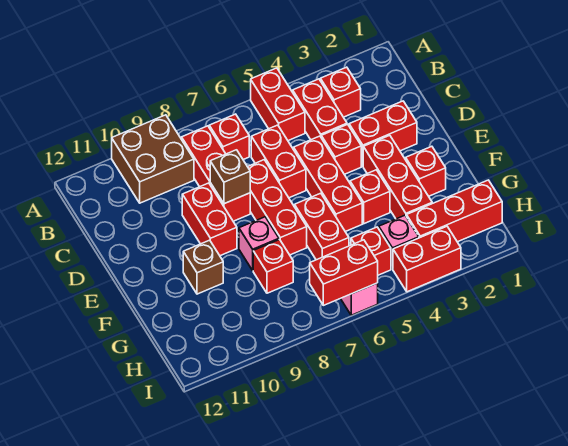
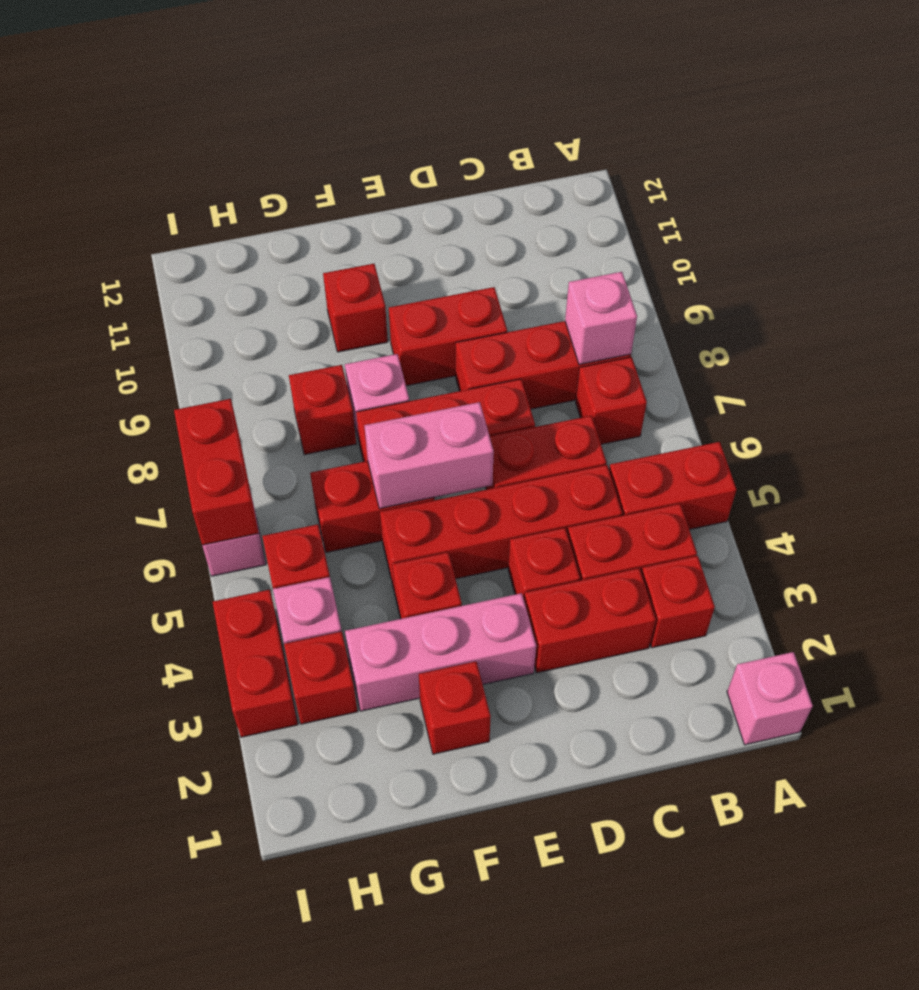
none -> pink brick A1 level 1
brown brick A9:B10 level 1 -> none
none -> pink brick B8 level 2
red brick D2:D3 level 1 -> red brick C3:D3 level 1
red brick D5:F5 level 1 -> red brick C5:F5 level 1
brown brick D8 level 2 -> none
red brick E3:G3 level 1 -> pink brick E3:G3 level 1
none -> pink brick E6:F6 level 2
brown brick F10 level 1 -> red brick F10 level 1
red brick H1:H3 level 1 -> red brick H3 level 1

